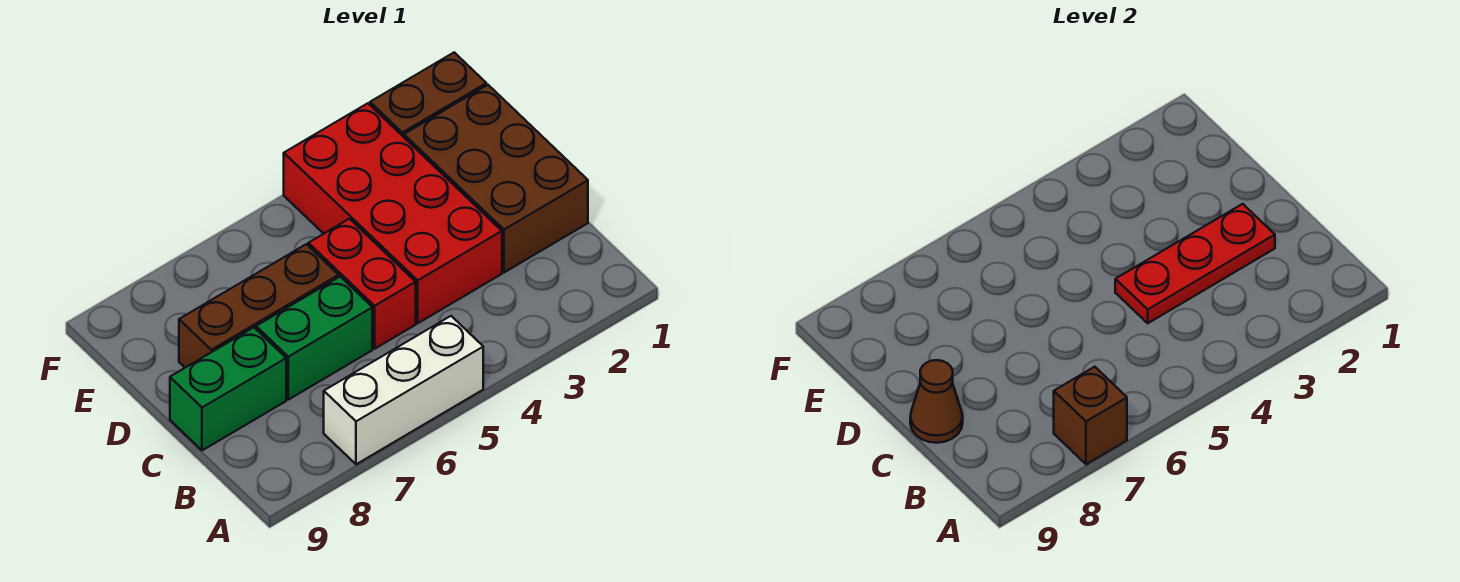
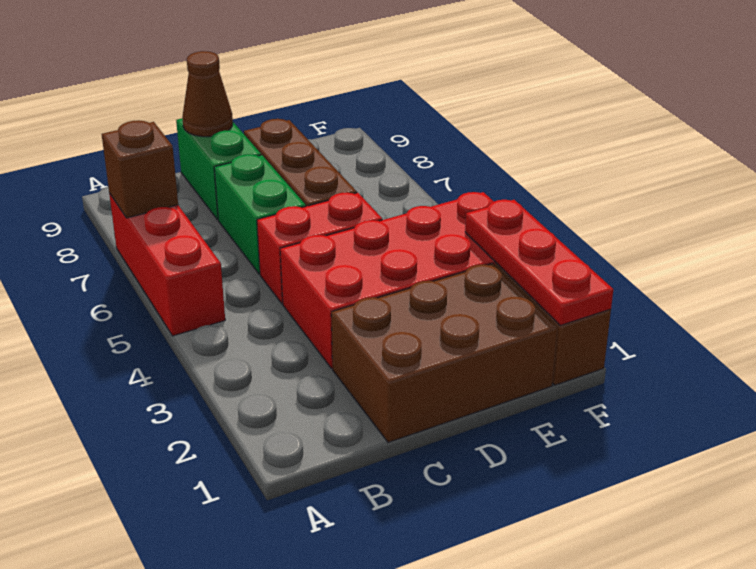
white brick A5:A7 level 1 -> red brick A5:A7 level 1
red plate C2:C4 level 2 -> red plate F1:F3 level 2

